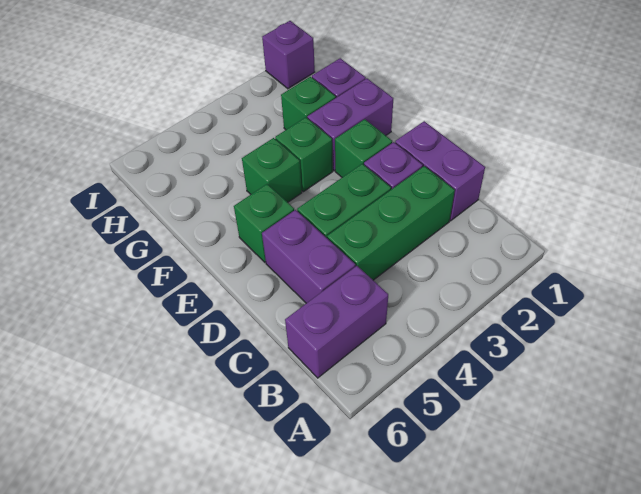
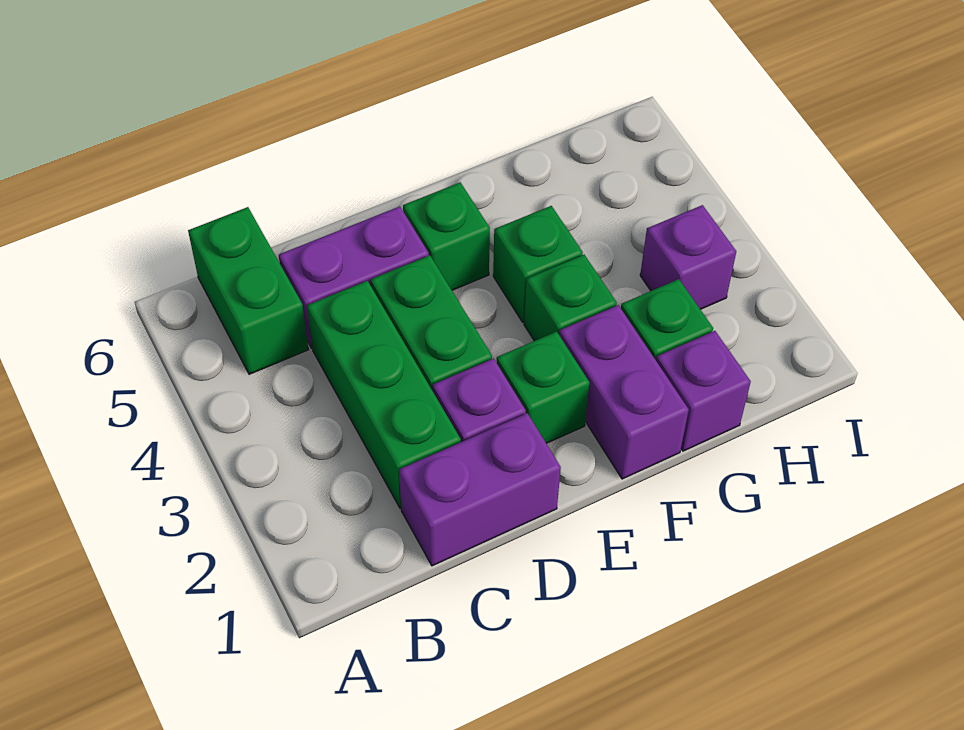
purple brick B5:B6 level 1 -> green brick B5:B6 level 1
purple brick I1 level 1 -> purple brick H3 level 1

